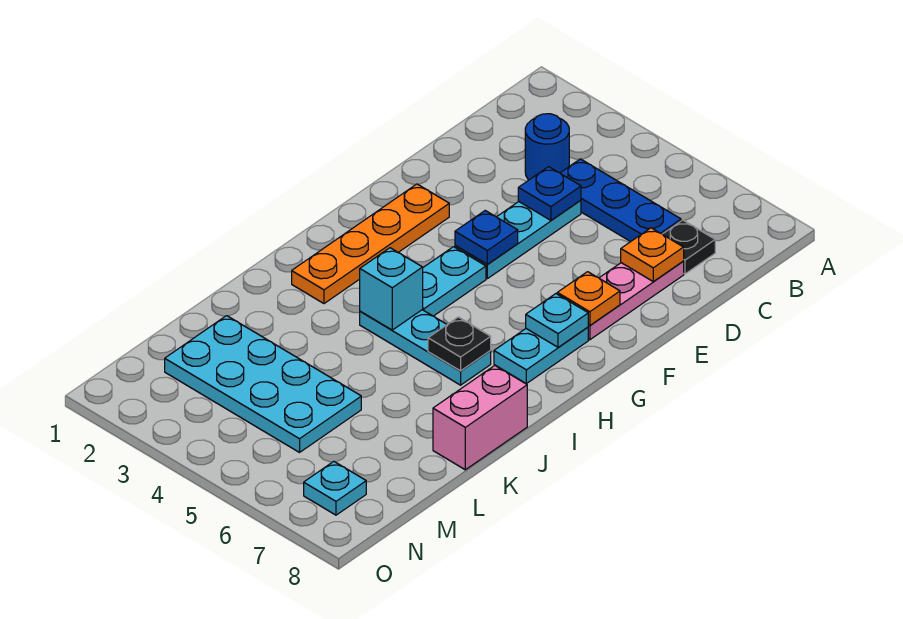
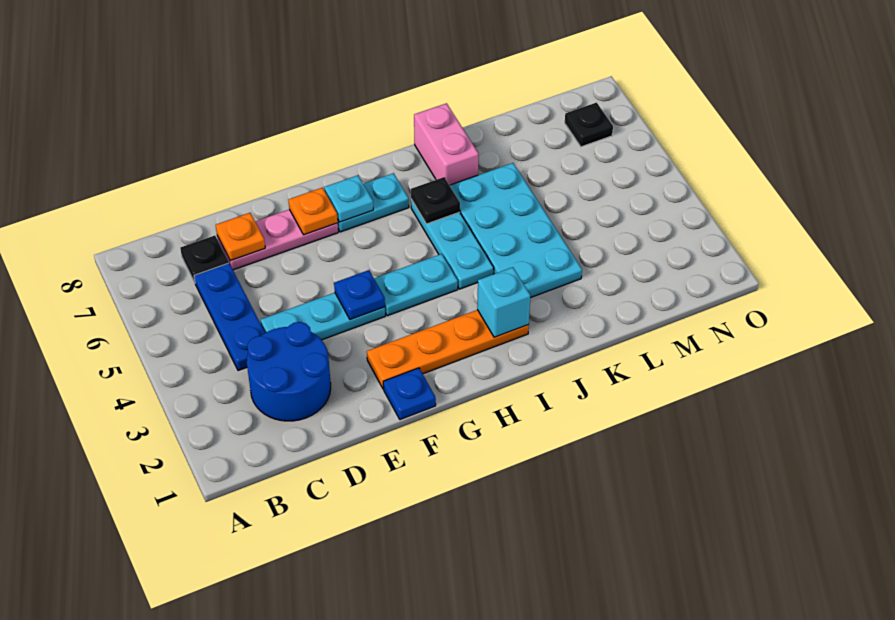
blue round brick C3 level 1 -> blue round brick C2:D3 level 1
blue plate D4 level 2 -> blue plate F1 level 1
cyan brick I4 level 2 -> cyan brick I2 level 2
pink brick J8:K8 level 1 -> pink brick J7:J8 level 1
cyan plate L2:M5 level 1 -> cyan plate J3:K6 level 1
cyan plate N7 level 1 -> black plate N7 level 1

